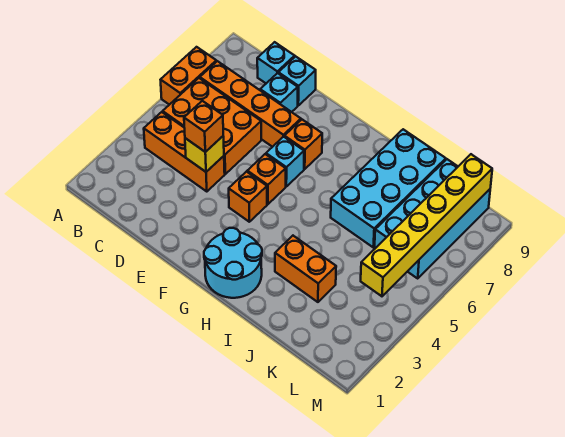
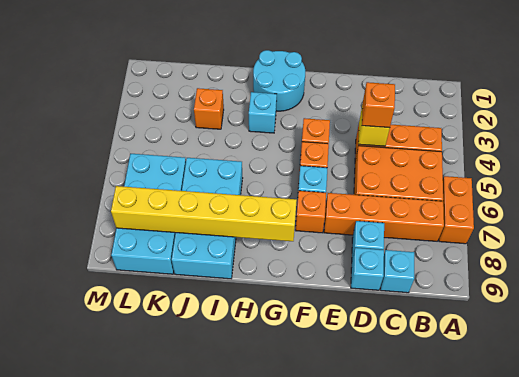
none -> cyan brick H3 level 1
orange brick I3:J3 level 1 -> orange brick J3 level 1
yellow brick L4:L9 level 2 -> yellow brick G8:L8 level 2

